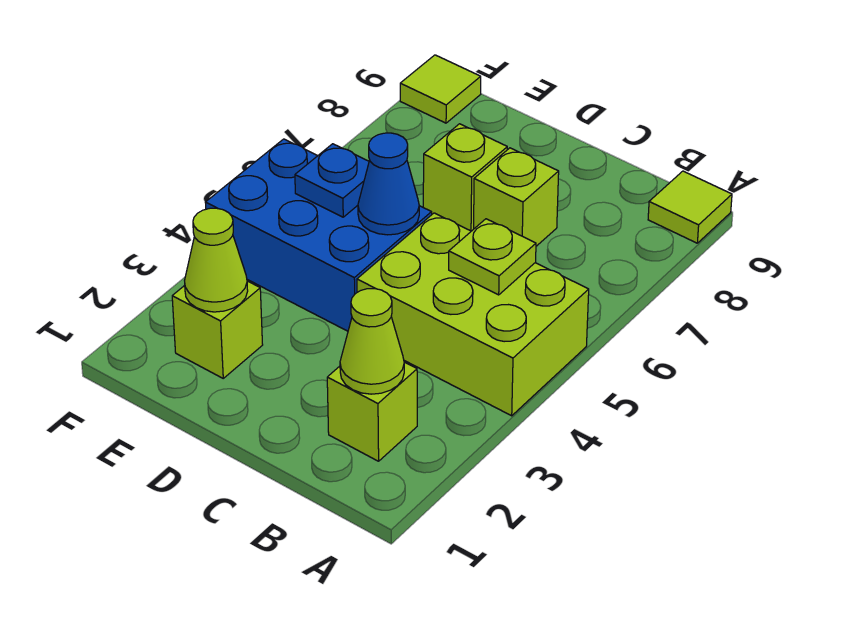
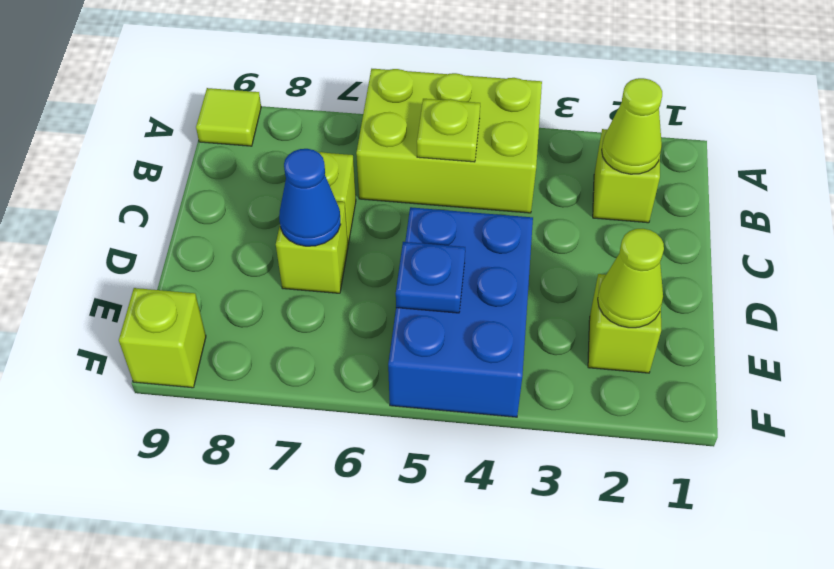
lime brick A4:C5 level 1 -> lime brick A4:B6 level 1
blue cone D5 level 2 -> blue cone D7 level 2
lime tile F9 level 1 -> lime brick F9 level 1

